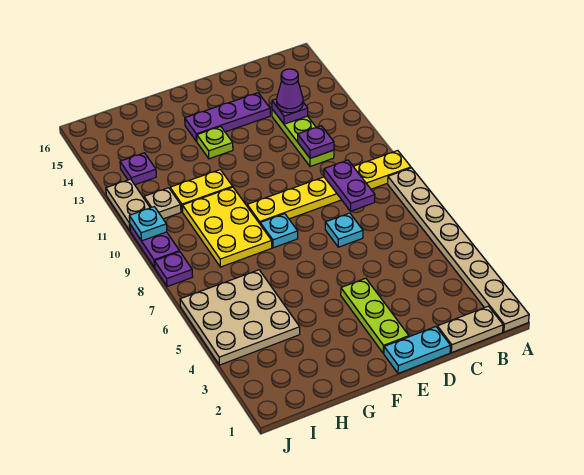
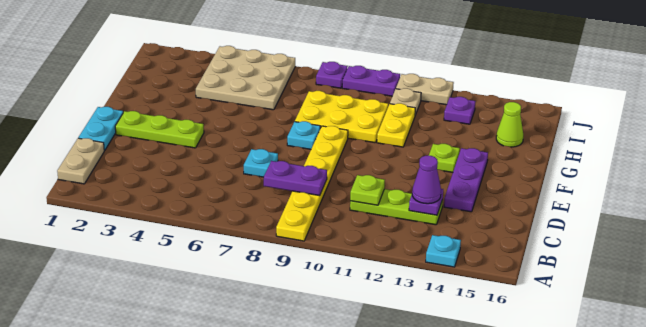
tan plate A1:A8 level 1 -> none
purple plate C11 level 2 -> lime plate C11 level 2
none -> lime cone H15 level 1
cyan plate J10 level 2 -> cyan plate A14 level 1

